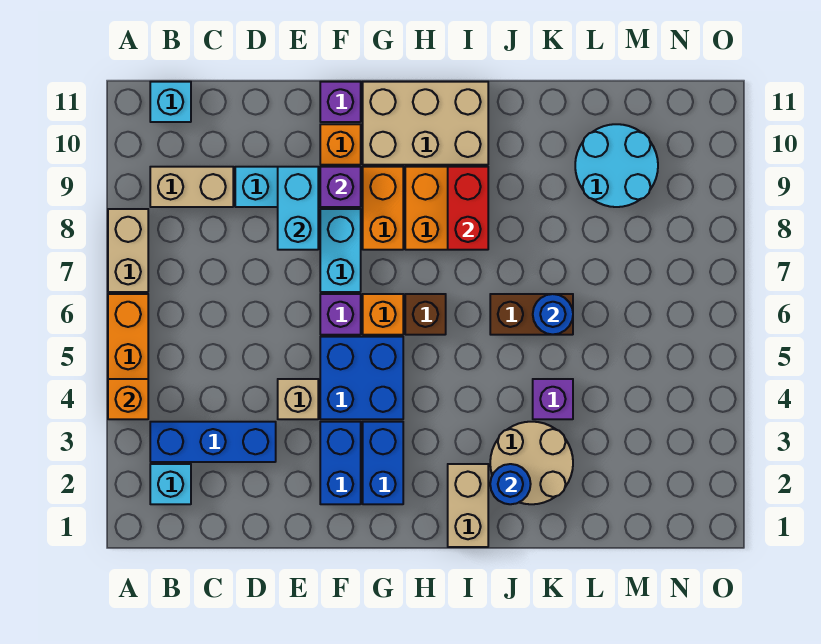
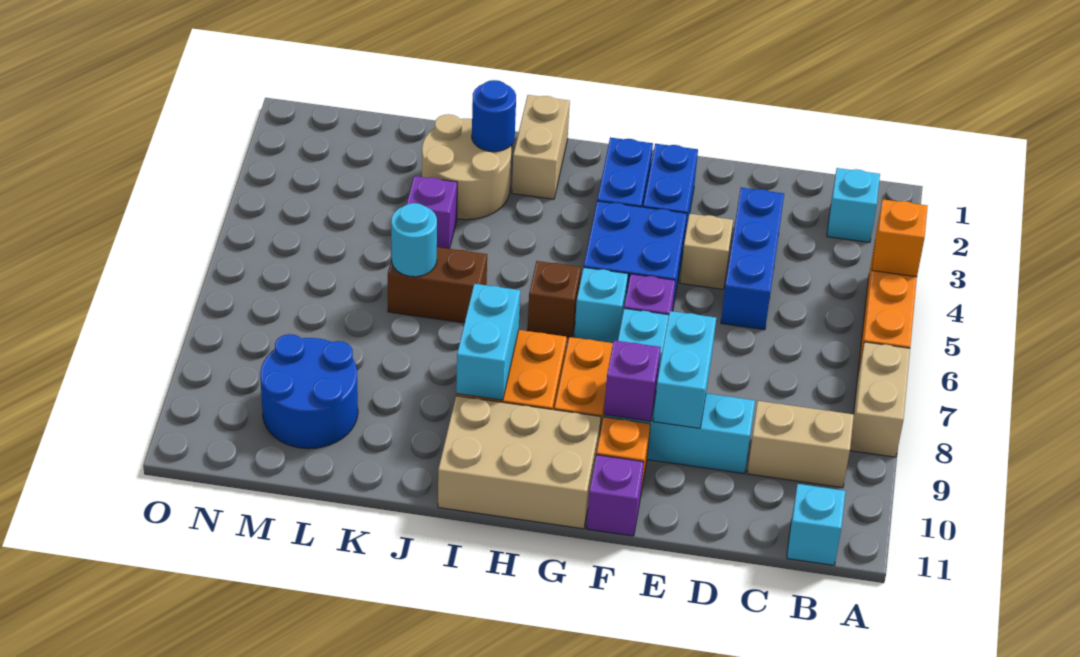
blue brick B3:D3 level 1 -> blue brick D3:D5 level 1
orange brick G6 level 1 -> cyan brick G6 level 1
red brick I8:I9 level 2 -> cyan brick I8:I9 level 2
blue round brick K6 level 2 -> cyan round brick K6 level 2
cyan round brick L9:M10 level 1 -> blue round brick L9:M10 level 1

